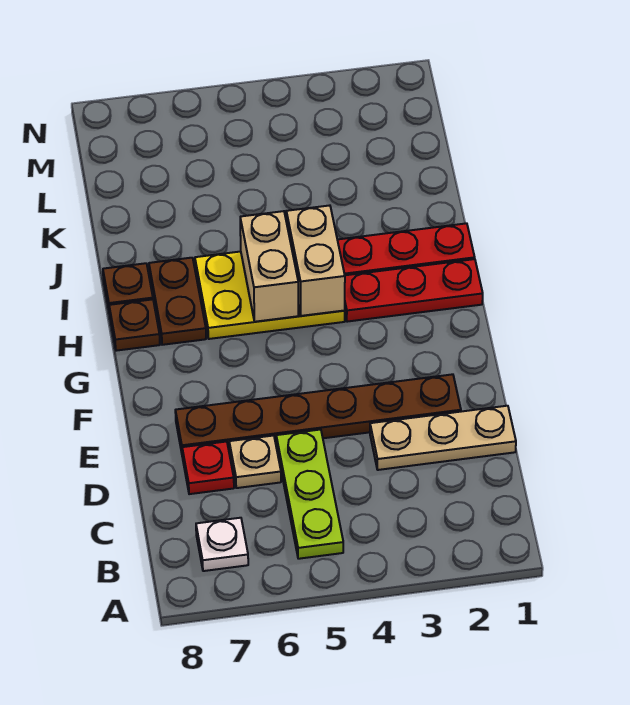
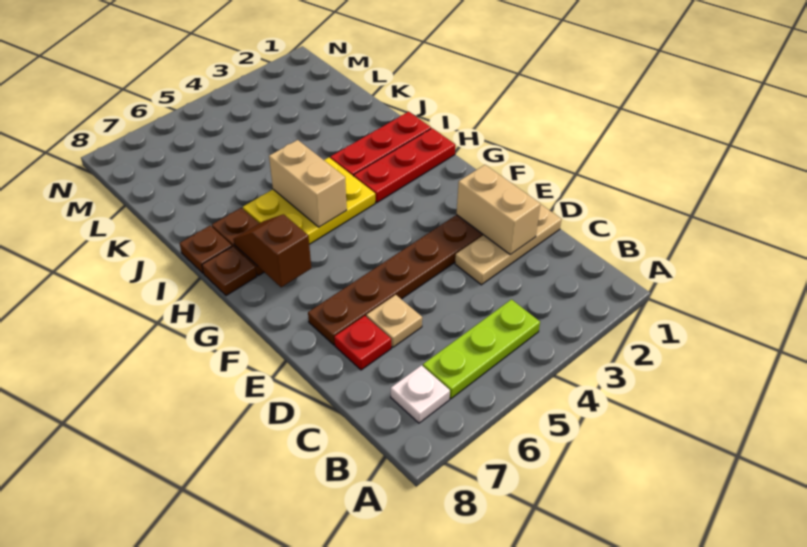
lime plate B5:D5 level 1 -> lime plate B4:B6 level 1
none -> brown slope G7:H7 level 2 top G
tan brick H4:I4 level 2 -> tan brick D2:E2 level 2

